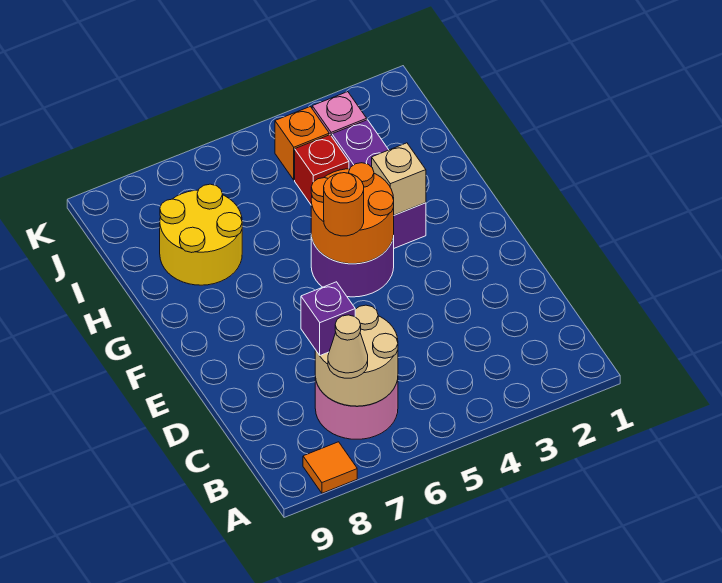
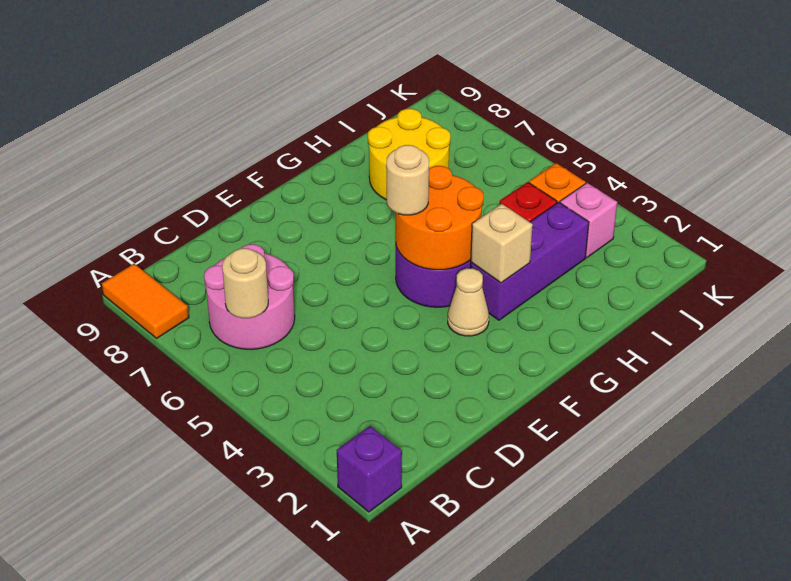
orange tile A8 level 1 -> orange tile A8:A9 level 1
tan round brick B6:C7 level 2 -> tan round brick B6 level 2
tan cone B7 level 3 -> tan cone F3 level 1
purple brick C7 level 3 -> purple brick A1 level 1
orange round brick F5 level 3 -> tan round brick F5 level 3

